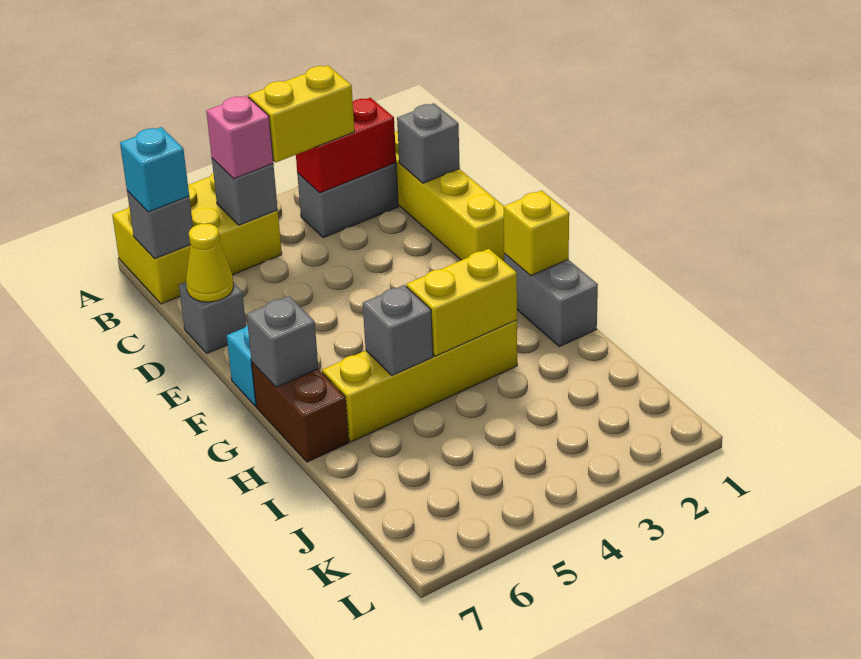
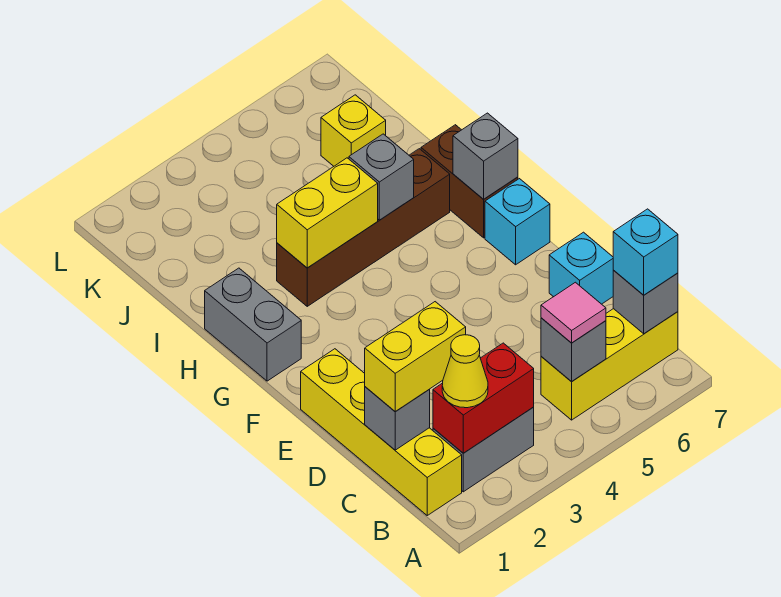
yellow brick A5:B7 level 1 -> yellow brick B5:B7 level 1
yellow brick B3:B4 level 3 -> yellow brick C1:C2 level 3
pink brick B5 level 3 -> pink tile B5 level 3
grey brick D7 level 1 -> cyan brick D7 level 1
yellow cone D7 level 2 -> yellow cone B2 level 3
yellow brick G1 level 2 -> yellow brick J6 level 1
yellow brick H3:H6 level 1 -> brown brick H3:H6 level 1

